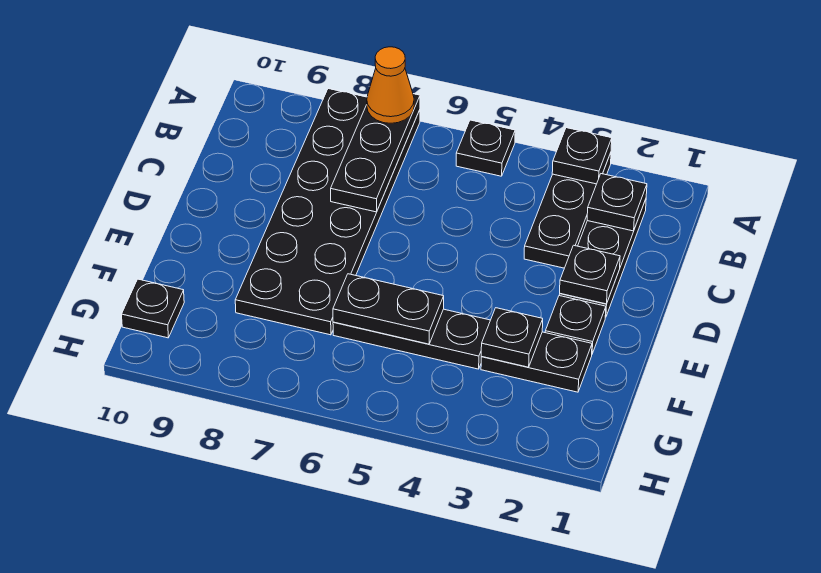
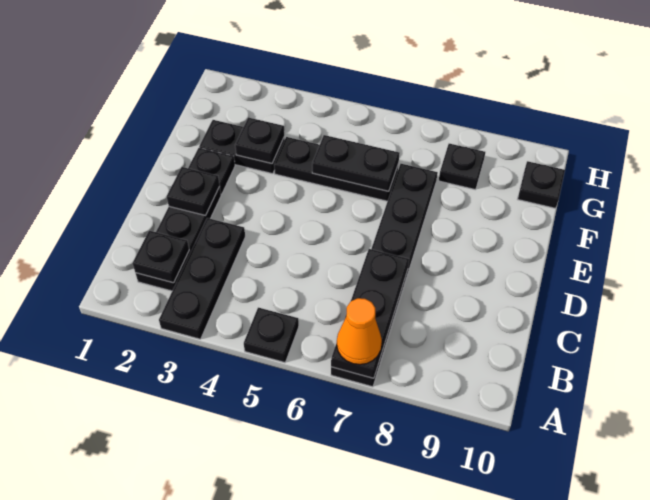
black plate A3 level 2 -> black plate G8 level 1
black plate A7:F8 level 1 -> black plate A7:F7 level 1

